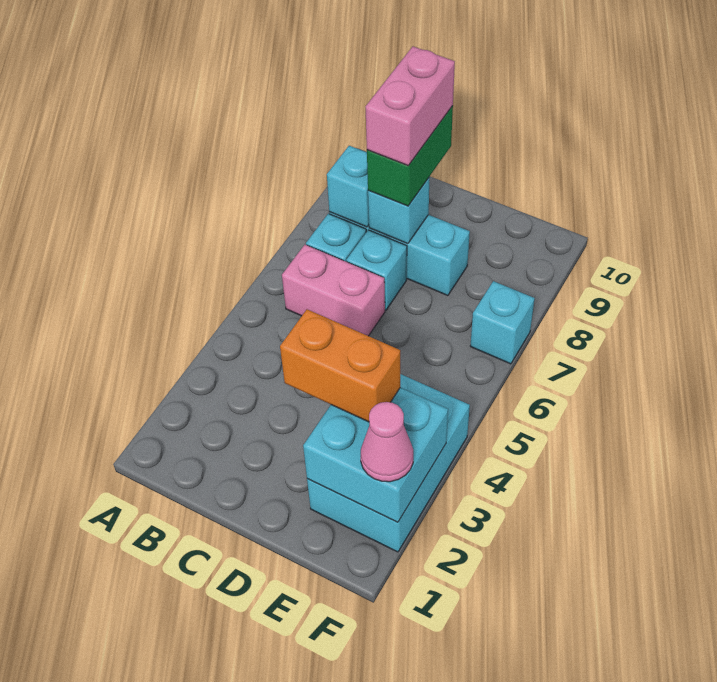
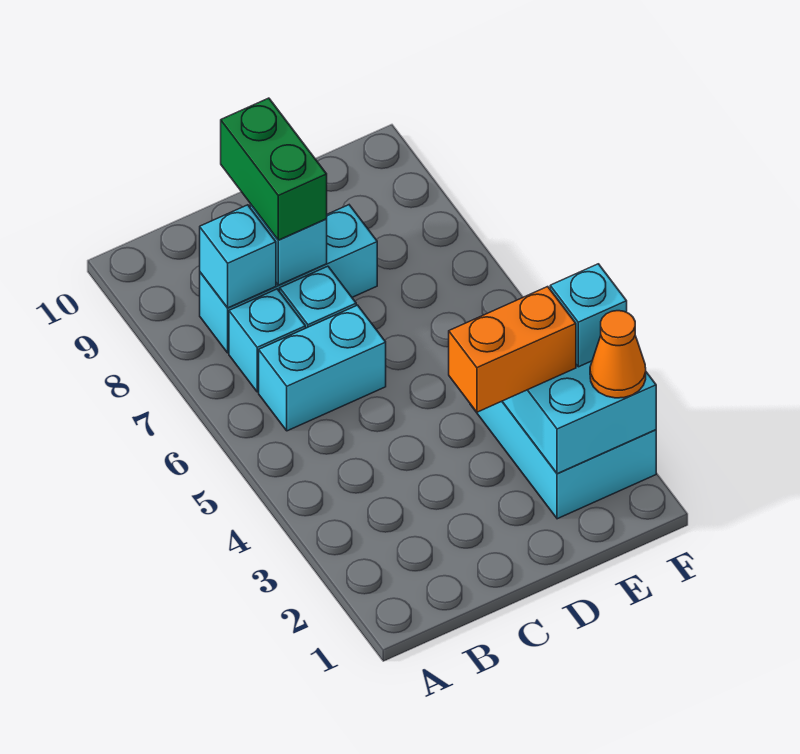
pink brick B6:C6 level 1 -> cyan brick B6:C6 level 1
pink brick C8:C9 level 4 -> none
pink cone F2 level 3 -> orange cone F2 level 3
cyan brick F7 level 1 -> cyan brick F3 level 3

